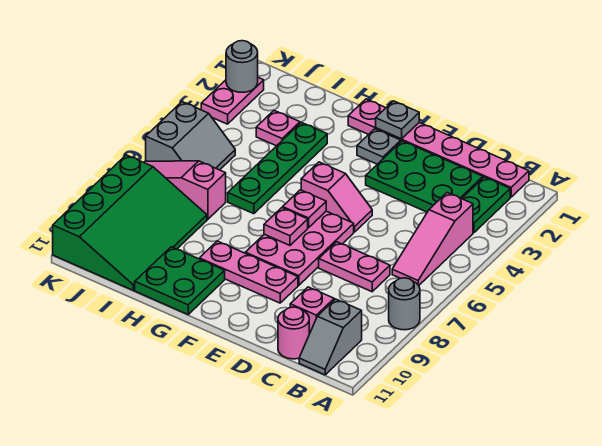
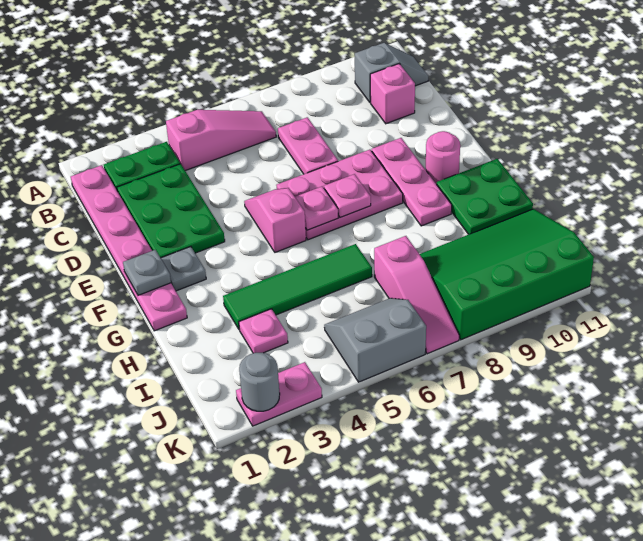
grey round brick A8 level 1 -> none
pink round brick C11 level 1 -> pink round brick F10 level 1
green plate H3:H6 level 1 -> green tile H3:H6 level 1

